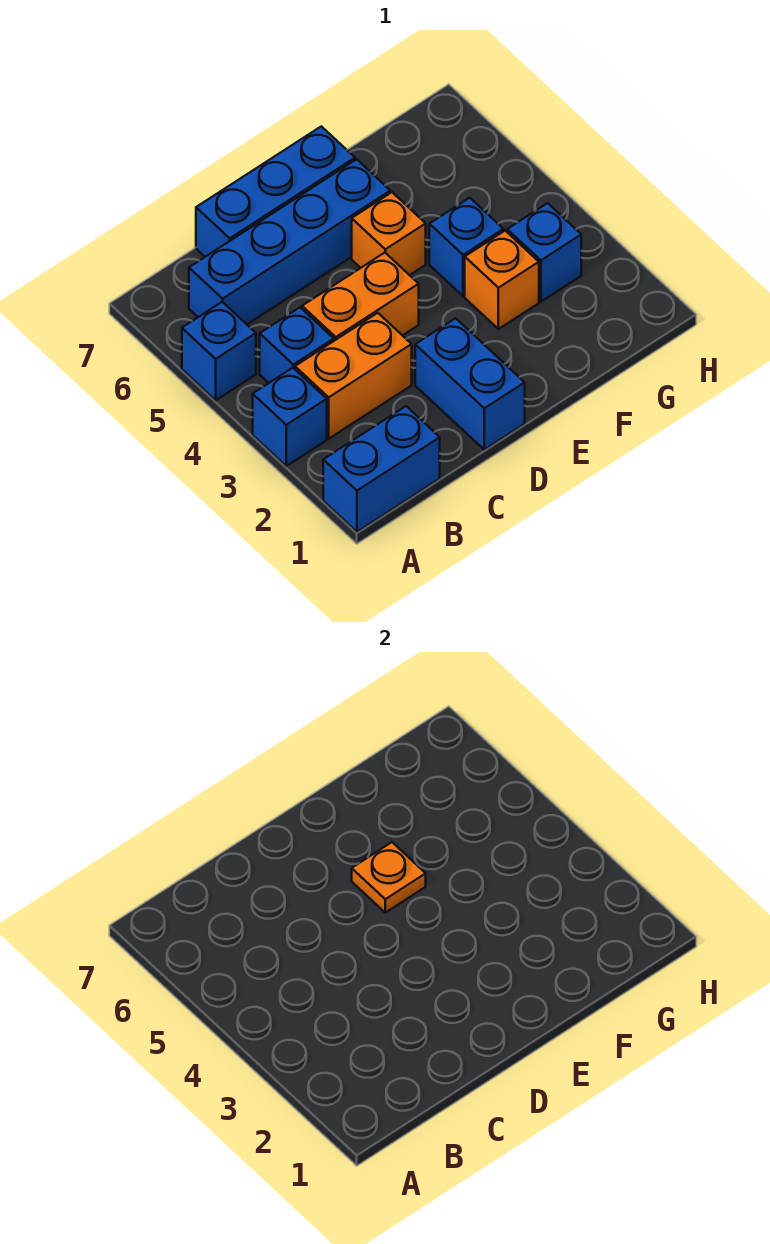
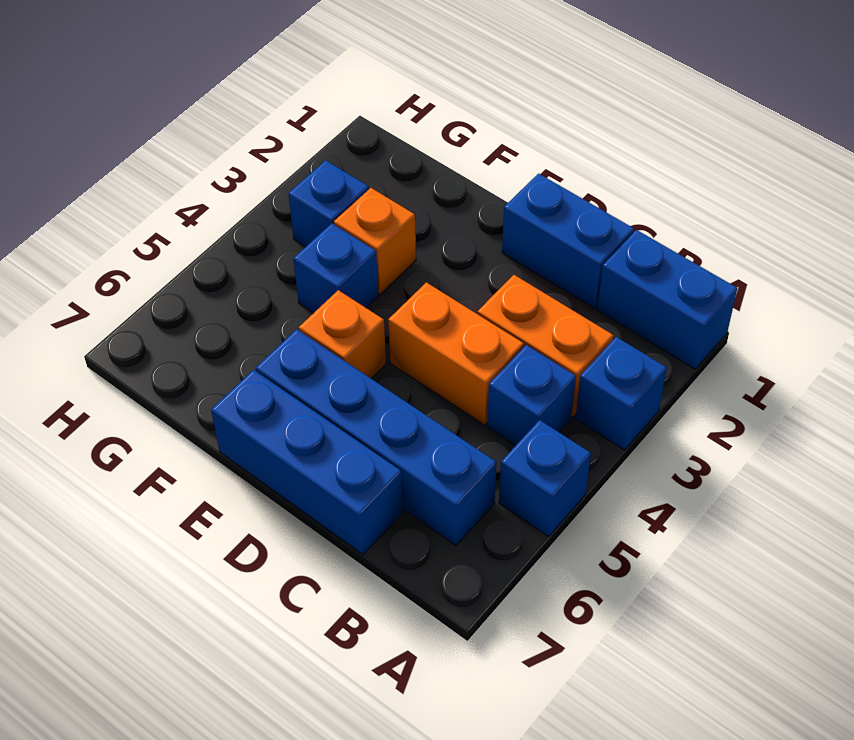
blue brick D1:D2 level 1 -> blue brick C1:D1 level 1
orange plate E5 level 2 -> none

